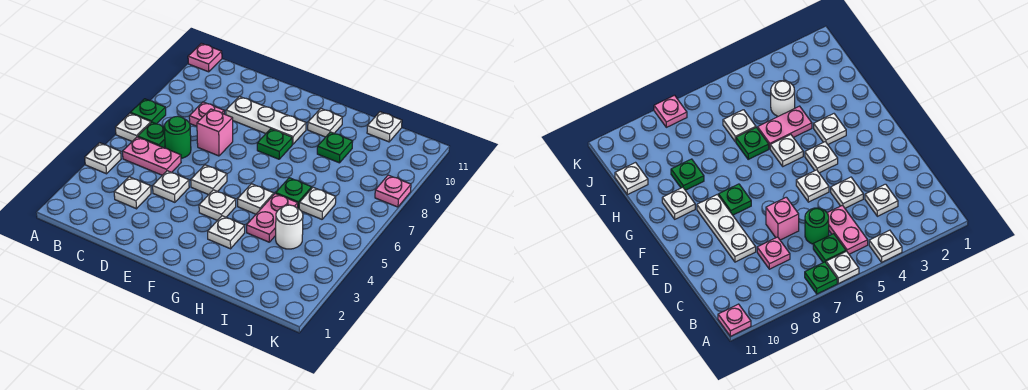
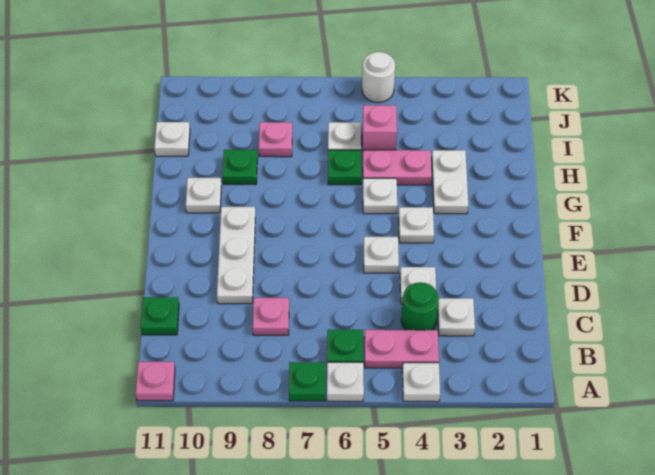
pink plate B5:C5 level 1 -> pink plate B4:B5 level 1
green round brick C6 level 1 -> green round brick C4 level 1
pink brick D7 level 1 -> pink brick I5 level 1
green plate F8 level 1 -> green plate C11 level 1
white plate G3 level 1 -> white plate G3:H3 level 1
white round brick I4 level 1 -> white round brick K5 level 1
pink plate K8 level 1 -> pink plate I8 level 1

